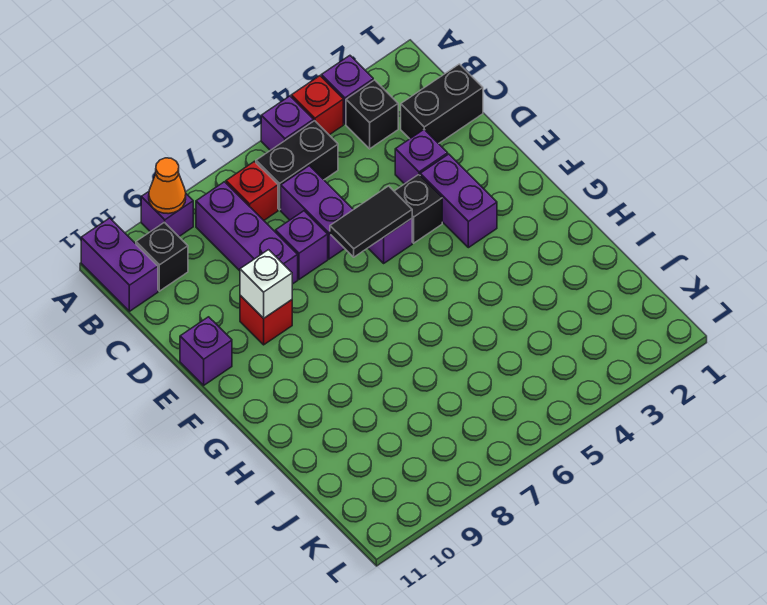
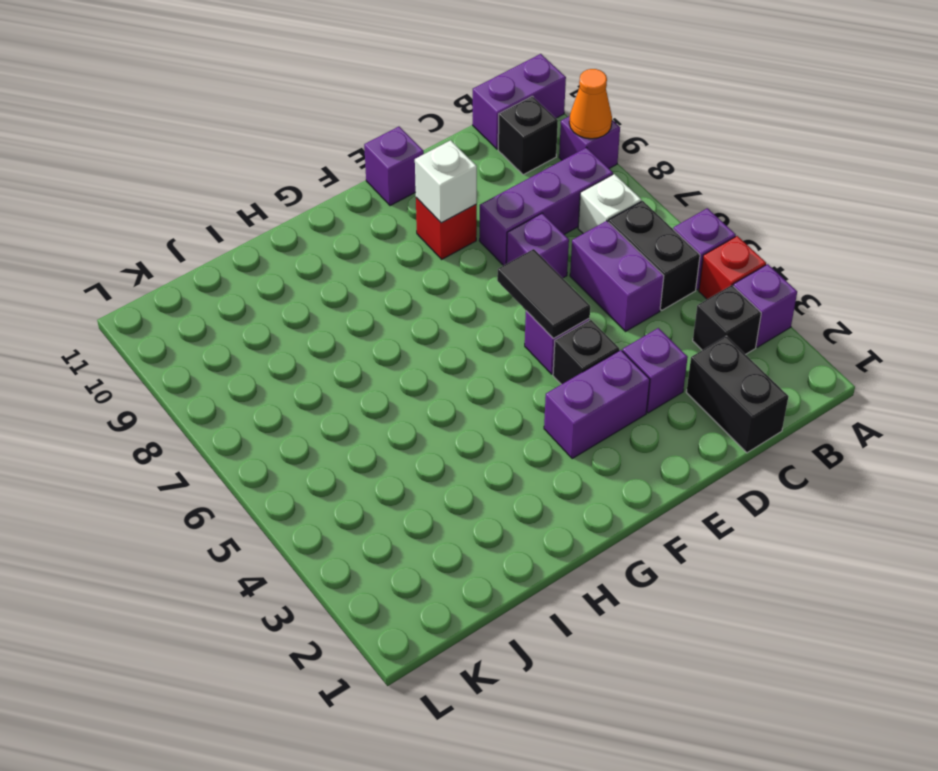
red brick B7 level 1 -> white brick B7 level 1
purple brick C6:D6 level 1 -> purple brick C5:C6 level 1

